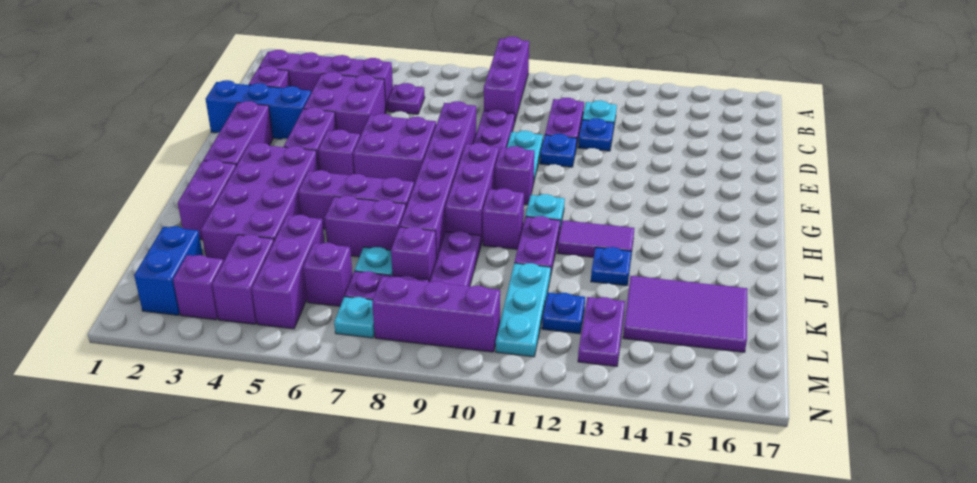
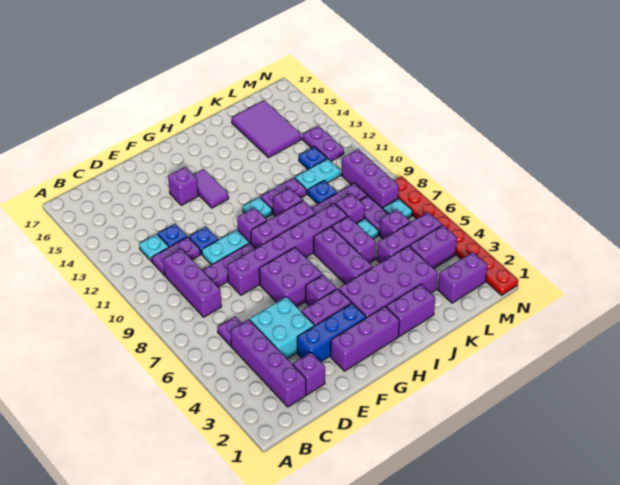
purple brick A9:C9 level 1 -> purple brick C8:C10 level 1
purple brick D4:E5 level 1 -> cyan brick D4:E5 level 1
blue brick E1:E3 level 1 -> blue brick E3:G3 level 1
purple tile I12:I13 level 1 -> purple tile G13:G14 level 1
blue plate J13 level 1 -> blue plate K10 level 1
cyan plate K11:M11 level 1 -> cyan plate K11:L11 level 1
blue brick L2:M2 level 1 -> purple brick L2:M2 level 1
purple plate L13:M13 level 1 -> purple plate M12:M13 level 1
purple brick M3 level 1 -> purple brick F14 level 1
none -> red plate N1:N8 level 1

